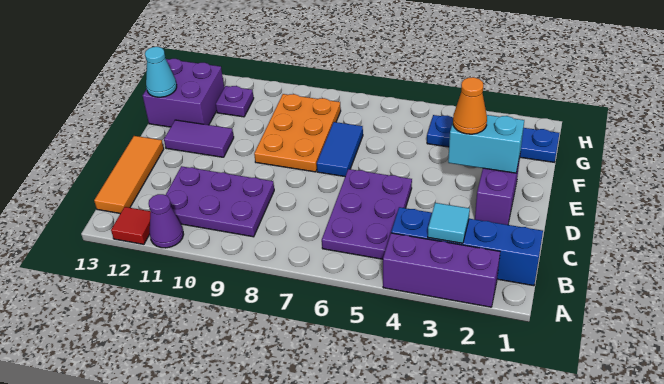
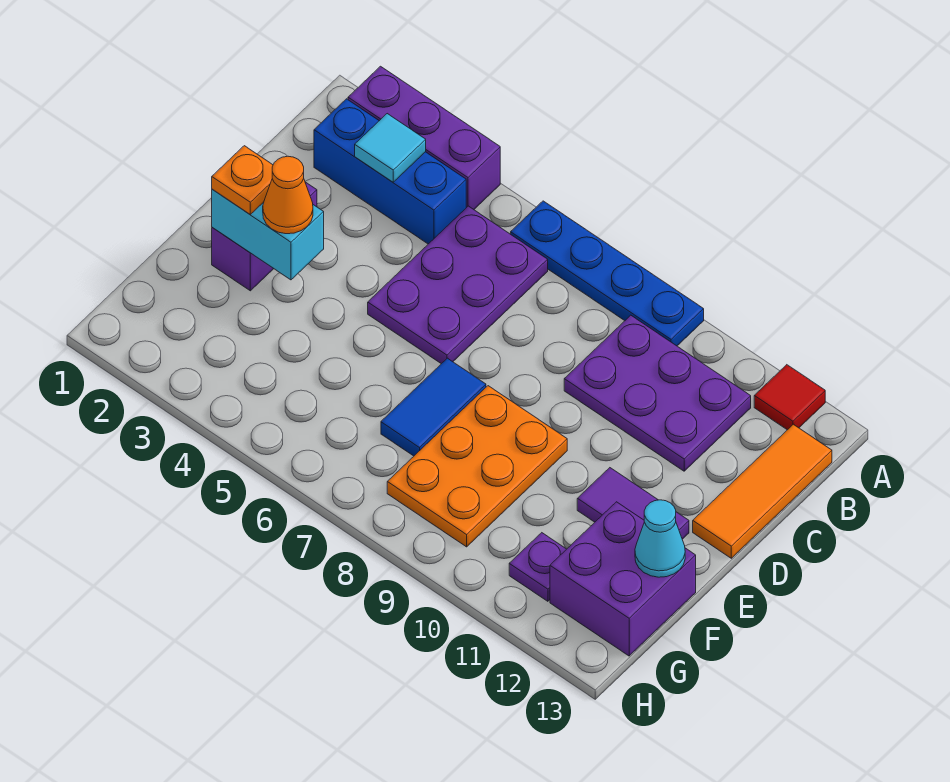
purple cone A11 level 1 -> none
blue brick B1:B4 level 1 -> blue brick B2:B4 level 1
none -> orange plate E2 level 3
blue plate G1:G4 level 1 -> blue plate A6:A9 level 1

